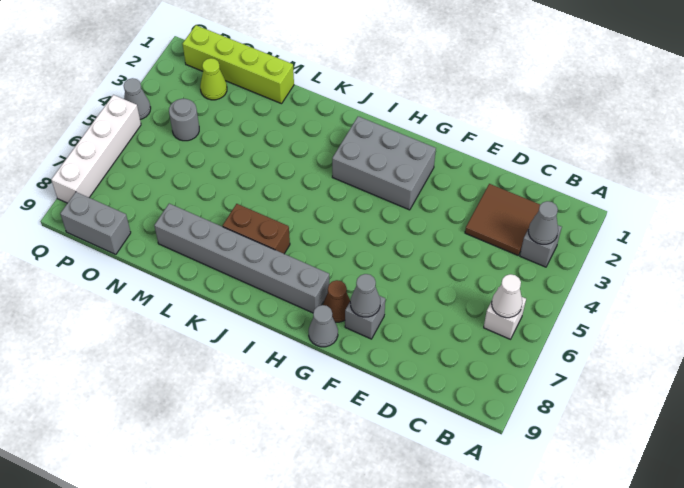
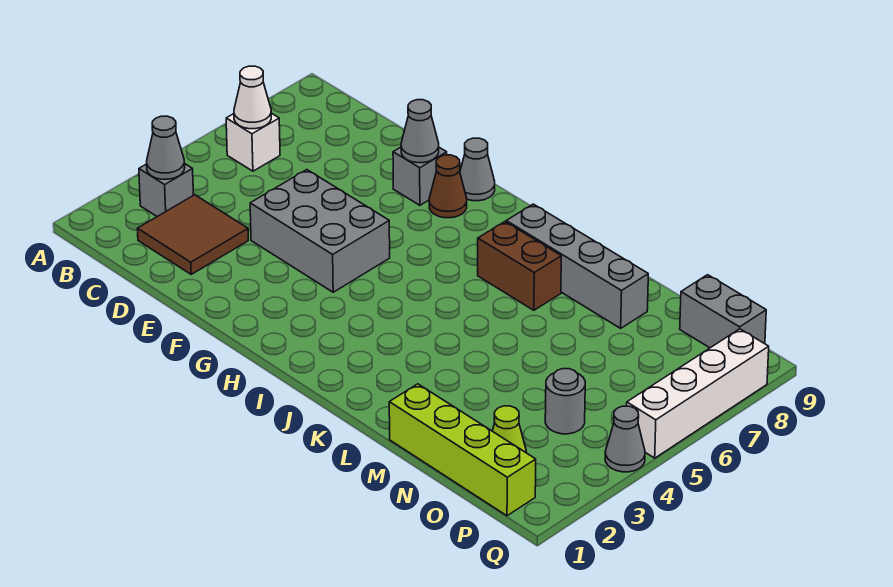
grey brick G2:I3 level 1 -> grey brick E4:G5 level 1
grey brick H8:M8 level 1 -> grey brick J8:M8 level 1

